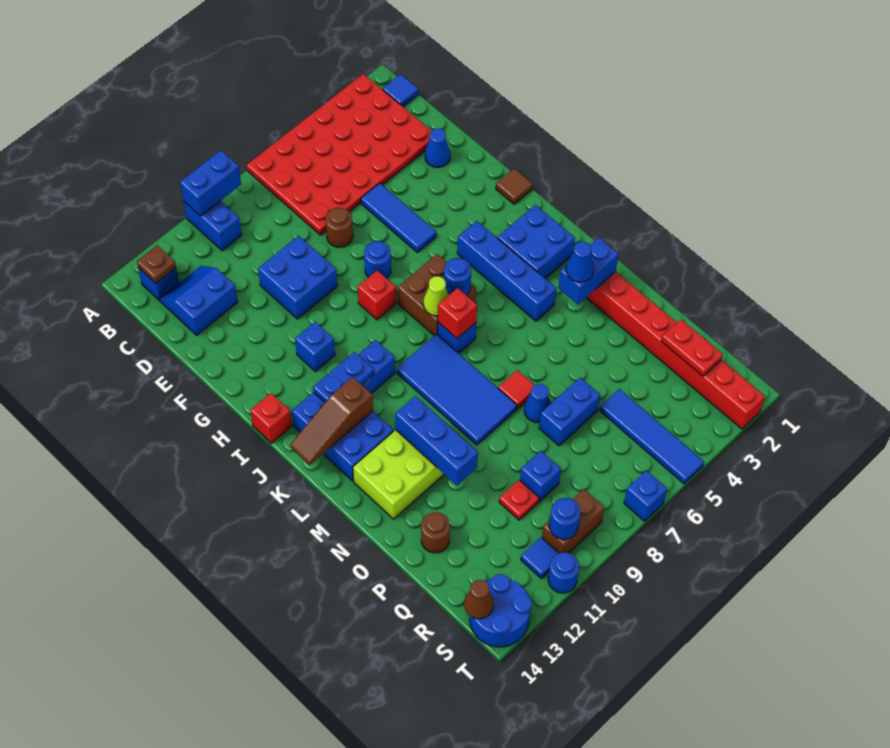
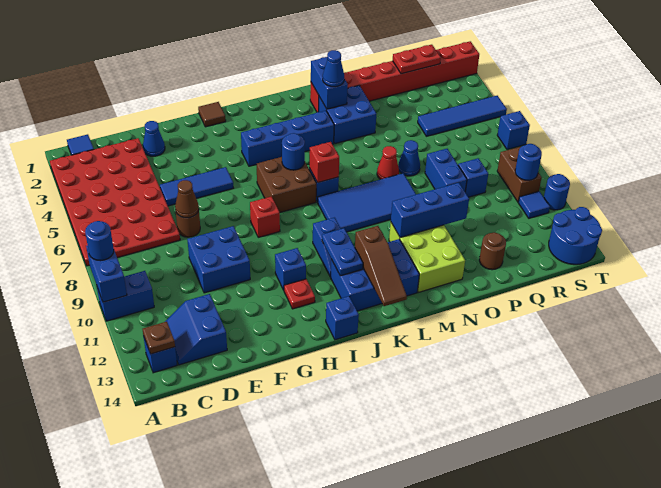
blue round brick G7 level 1 -> blue round brick A9 level 3
red brick I14 level 1 -> blue brick I14 level 1
blue brick J2:K3 level 1 -> blue brick M3:N4 level 1
lime cone J7 level 2 -> none
red tile N7 level 1 -> red cone N7 level 1
blue brick P6:P7 level 1 -> blue brick P8:P9 level 1
red plate Q10 level 1 -> red plate H12 level 1
brown cone S14 level 2 -> brown cone E7 level 2

